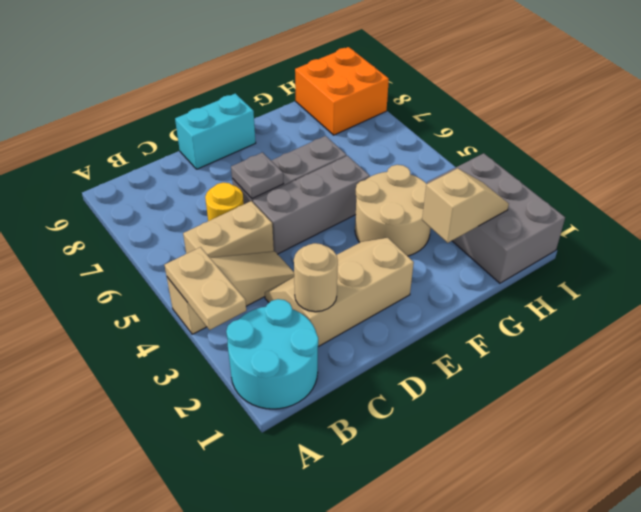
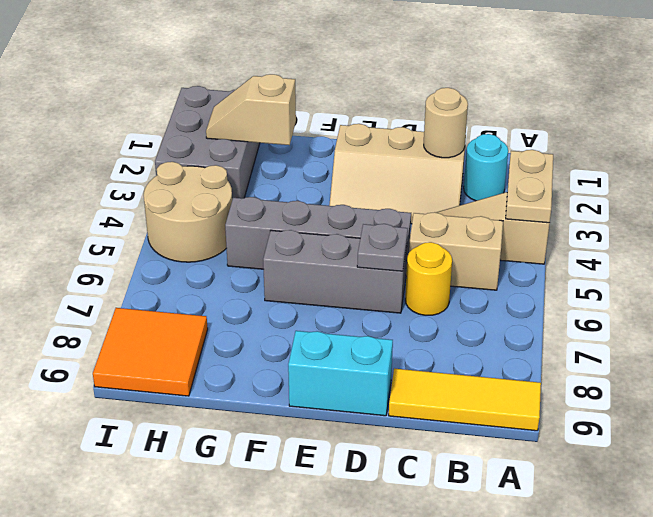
cyan round brick A1:B2 level 1 -> cyan round brick B2 level 1
none -> yellow tile A9:C9 level 1
grey brick D5:F5 level 1 -> grey brick D5:G5 level 1
tan round brick F3:G4 level 1 -> tan round brick H4:I5 level 1
orange brick H8:I9 level 1 -> orange tile H8:I9 level 1

